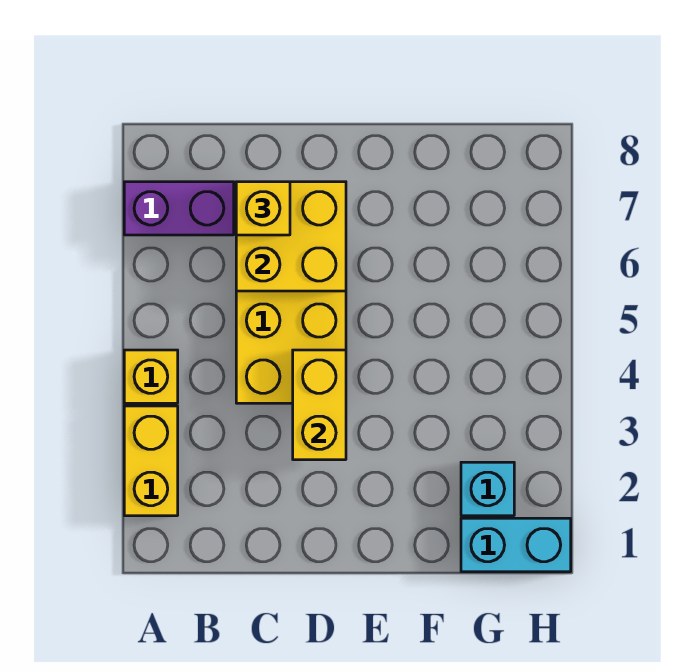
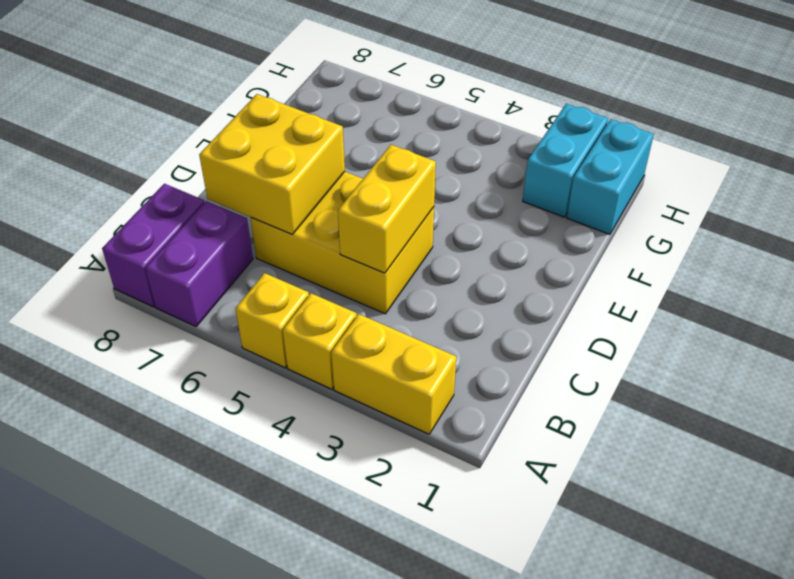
none -> purple brick A8:B8 level 1
yellow brick C7 level 3 -> yellow brick A5 level 1
yellow brick D3:D4 level 2 -> yellow brick C4:D4 level 2
cyan brick G2 level 1 -> cyan brick G2:H2 level 1

